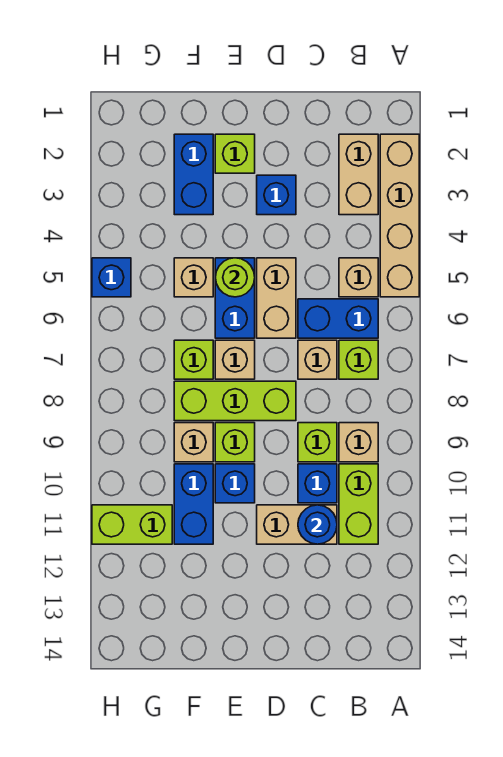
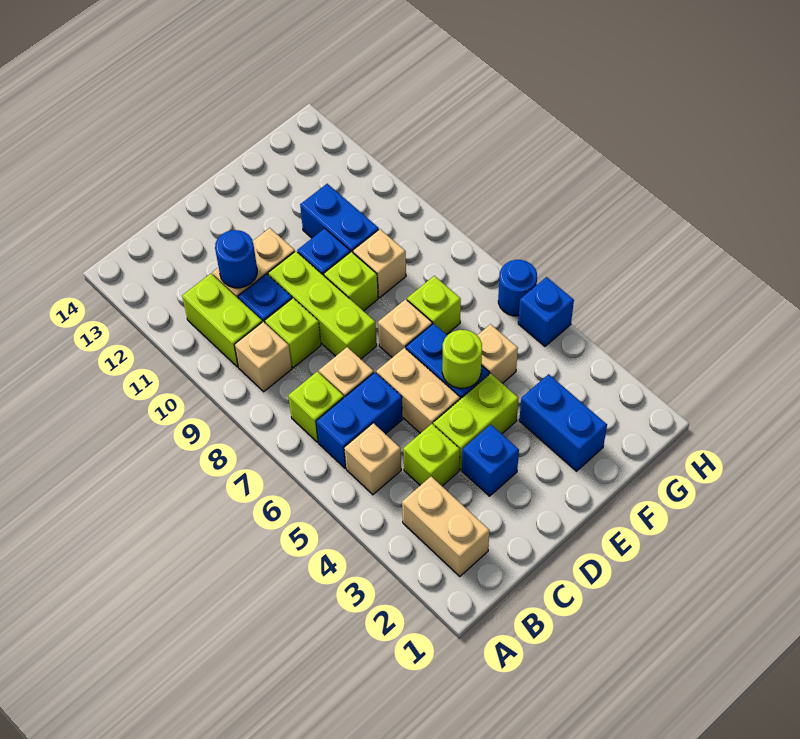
tan brick A2:A5 level 1 -> none
lime brick D8:F8 level 1 -> lime brick D8:D10 level 1
lime brick E2 level 1 -> lime brick C4 level 1
lime brick G11:H11 level 1 -> lime brick D4:E4 level 1
none -> blue round brick H6 level 1

